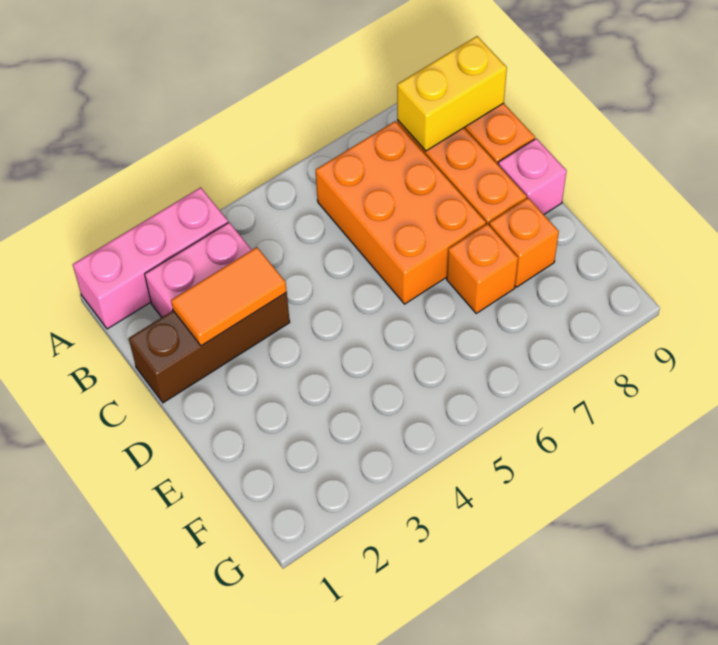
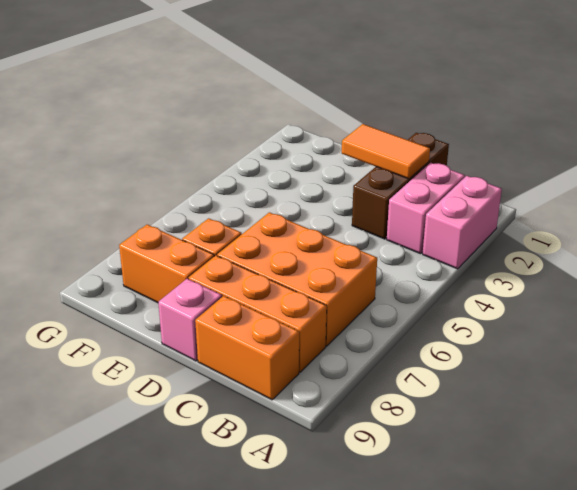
pink brick A1:A3 level 1 -> pink brick A2:A3 level 1
yellow brick B8:B9 level 2 -> none
orange tile C2:C3 level 2 -> orange tile C2:D2 level 2
orange brick E8 level 1 -> orange brick E8:F8 level 1

